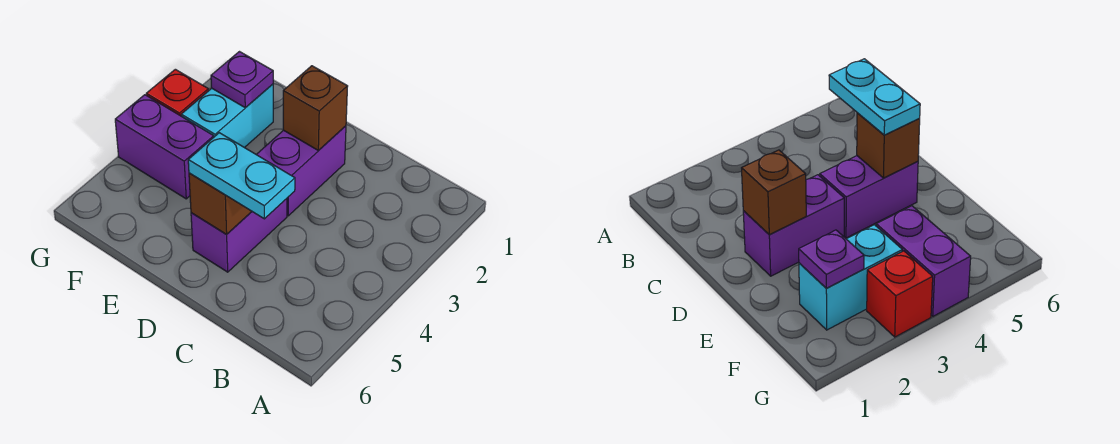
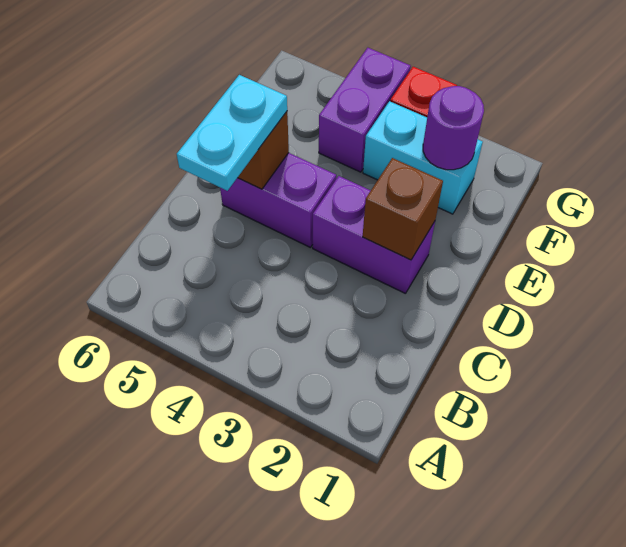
purple plate F2 level 2 -> purple round brick F2 level 2

